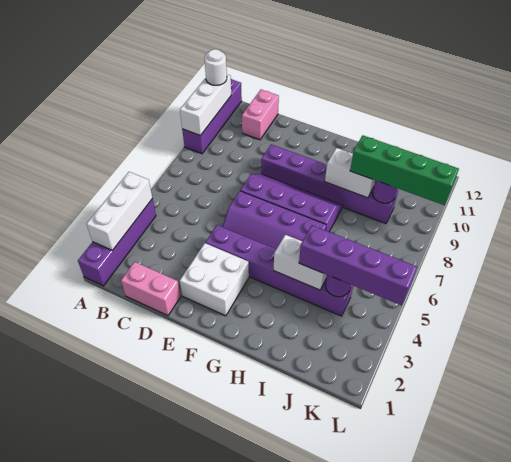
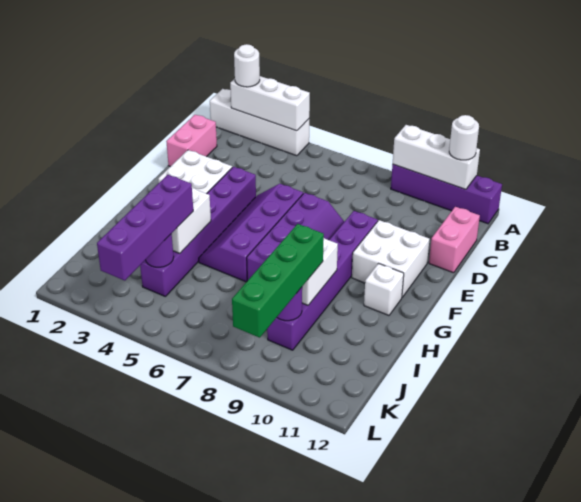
purple brick A1:A4 level 1 -> white brick A1:A4 level 1
none -> white round brick A2 level 3
pink brick C11:C12 level 1 -> pink brick C12:D12 level 1
none -> white brick E10:F11 level 1
none -> white brick G11 level 1

